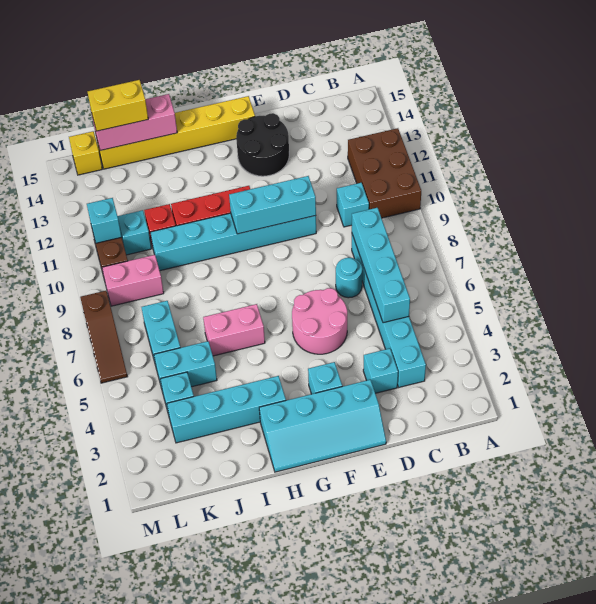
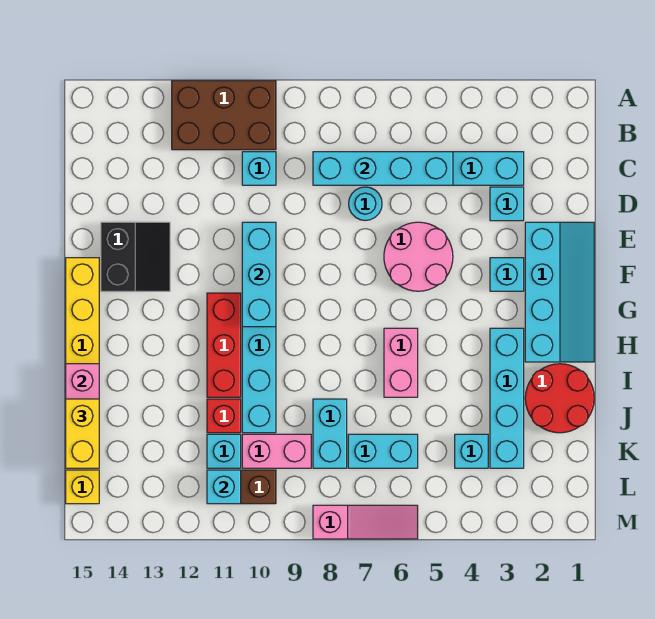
black round brick E13:F14 level 1 -> black slope E13:F14 level 1 top 14
none -> red round brick I1:J2 level 1
cyan brick J5:K5 level 1 -> cyan brick J8:K8 level 1
pink brick K9:L9 level 1 -> pink brick K9:K10 level 1
brown slope M6:M8 level 1 top 8 -> pink slope M6:M8 level 1 top 8

